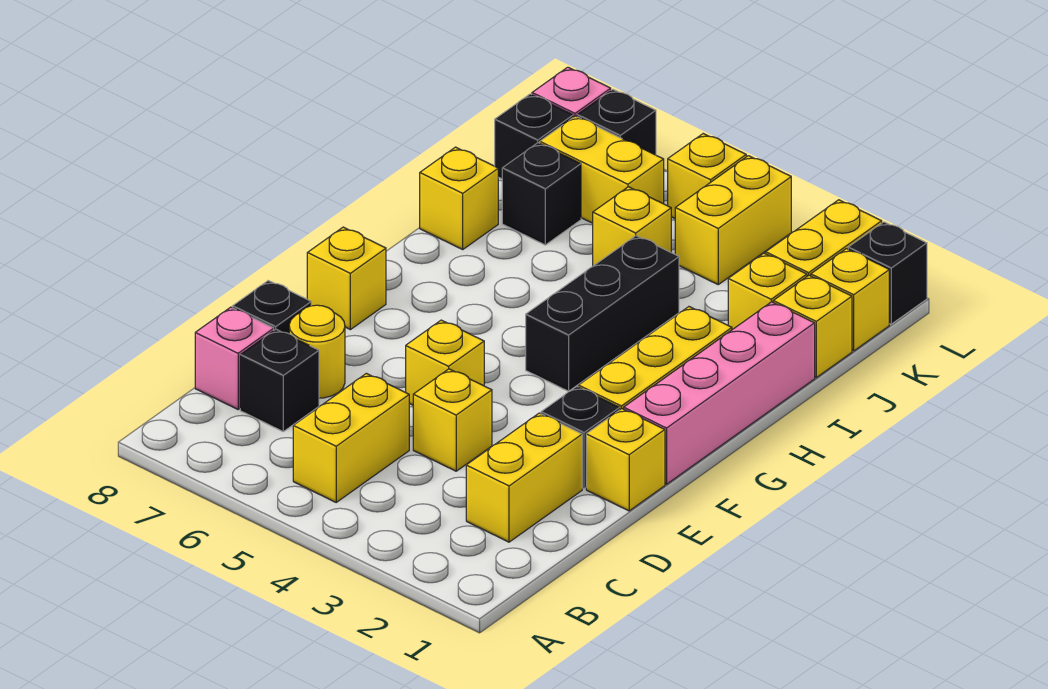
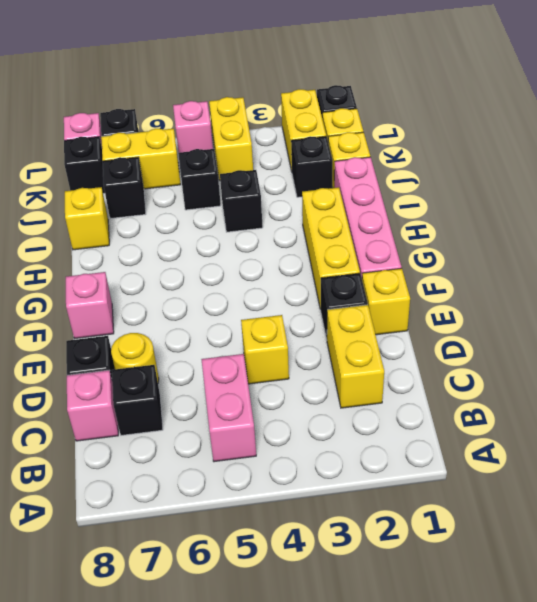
yellow brick B5:C5 level 1 -> pink brick B5:C5 level 1
yellow brick E5 level 1 -> none
yellow brick F8 level 1 -> pink brick F8 level 1
black brick G4:I4 level 1 -> black brick I4 level 1
yellow brick J2 level 1 -> black brick J2 level 1
yellow brick J5 level 1 -> black brick J5 level 1
yellow brick L5 level 1 -> pink brick L5 level 1

